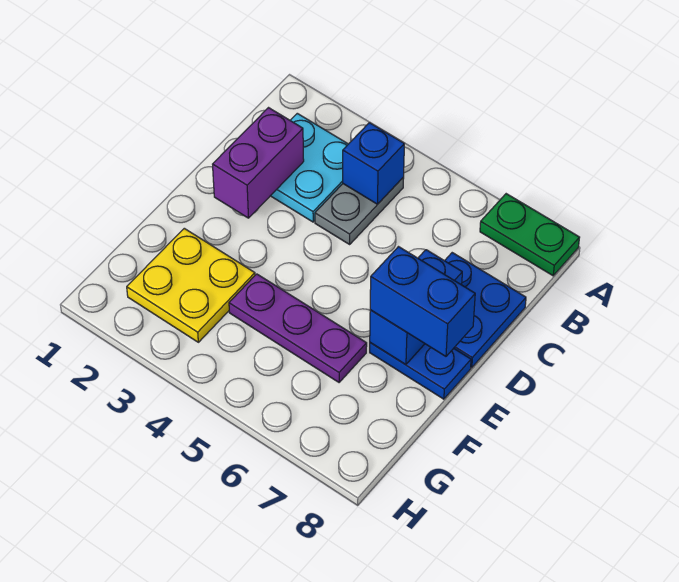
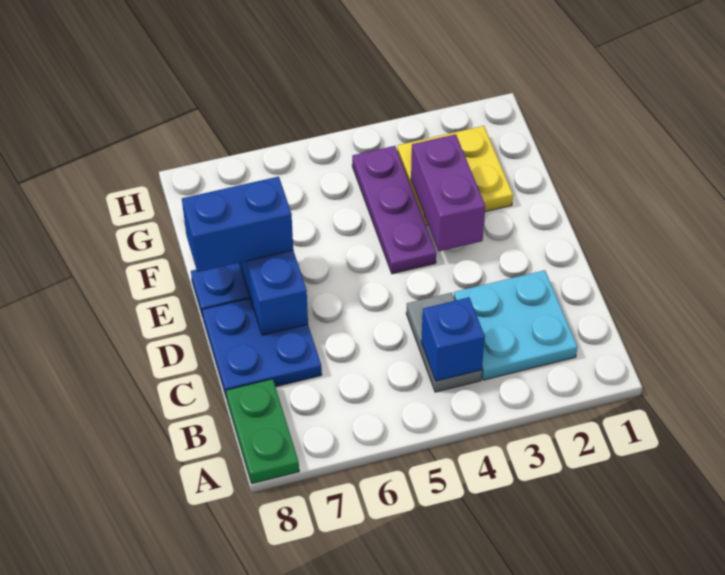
green plate A7:A8 level 1 -> green plate A8:B8 level 1
purple brick C2:D2 level 2 -> purple brick E3:F3 level 2
purple plate F4:F6 level 1 -> purple plate E4:G4 level 1

